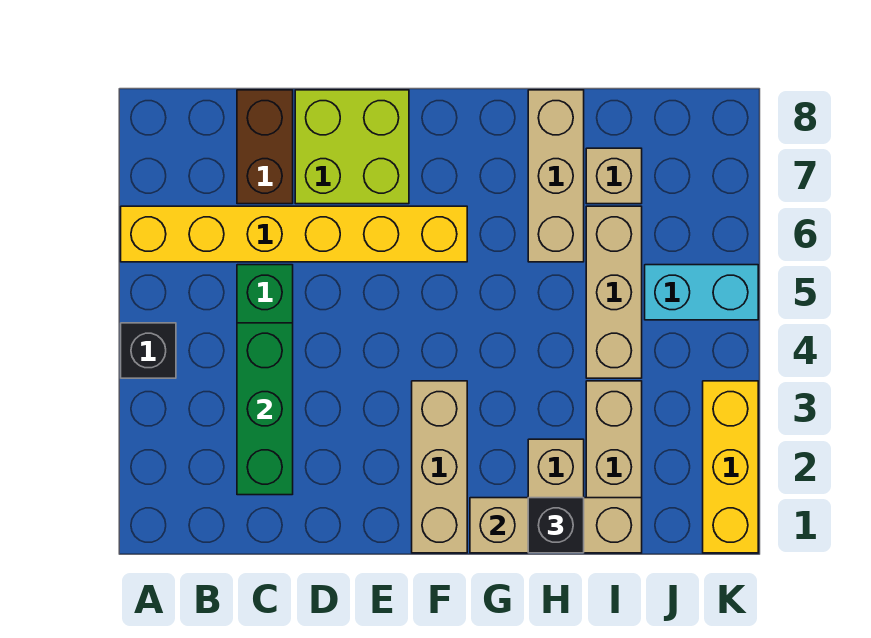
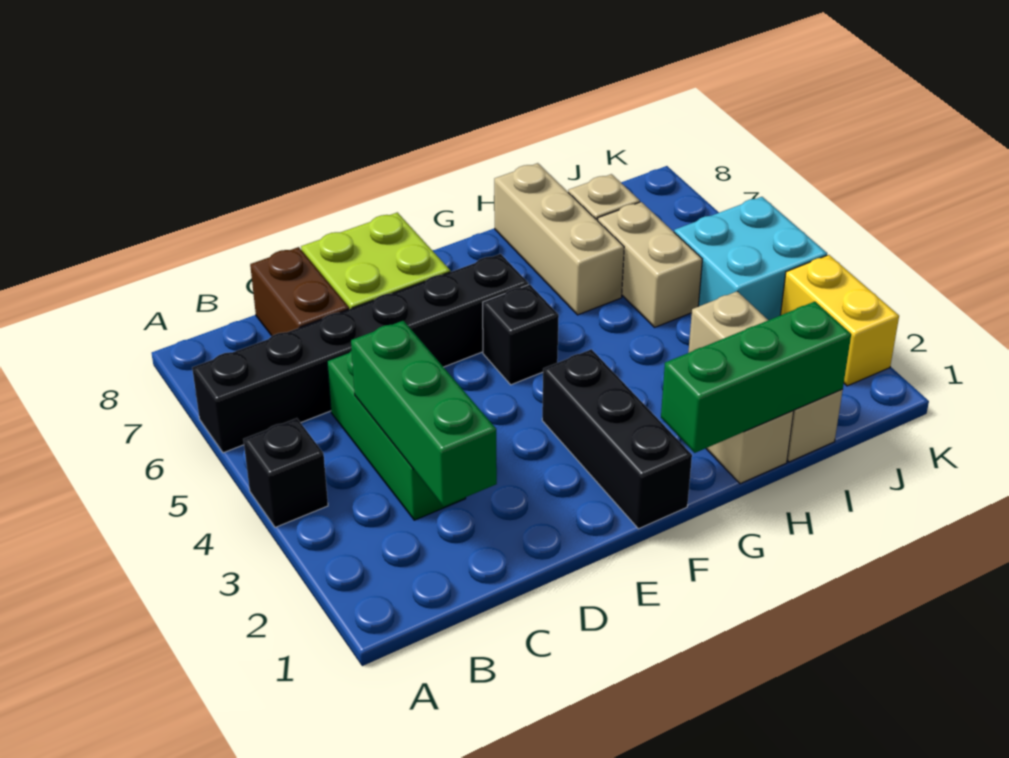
yellow brick A6:F6 level 1 -> black brick A6:F6 level 1
tan brick F1:F3 level 1 -> black brick F1:F3 level 1
tan brick G1:I1 level 2 -> green brick G1:I1 level 2
black brick H1 level 3 -> black brick F5 level 1
tan brick I4:I6 level 1 -> tan brick I5:I6 level 1
cyan brick J5:K5 level 1 -> cyan brick J4:K5 level 1
yellow brick K1:K3 level 1 -> yellow brick K2:K3 level 1

